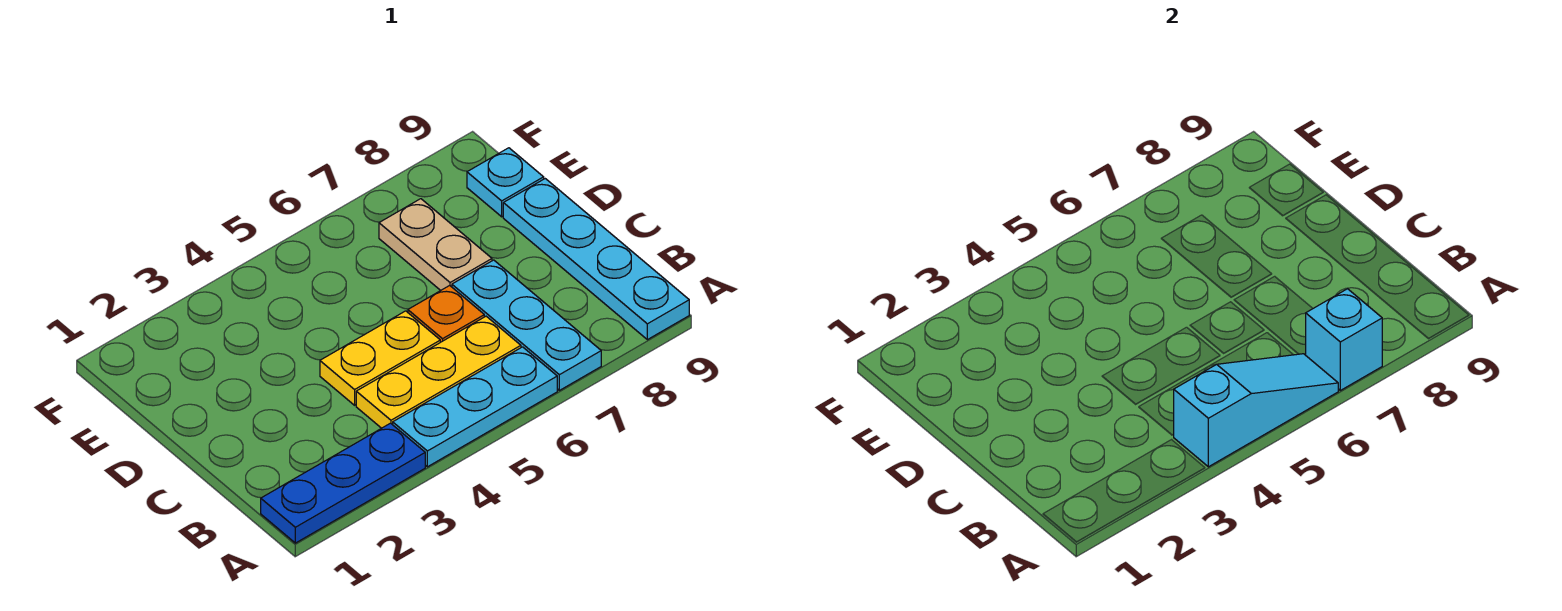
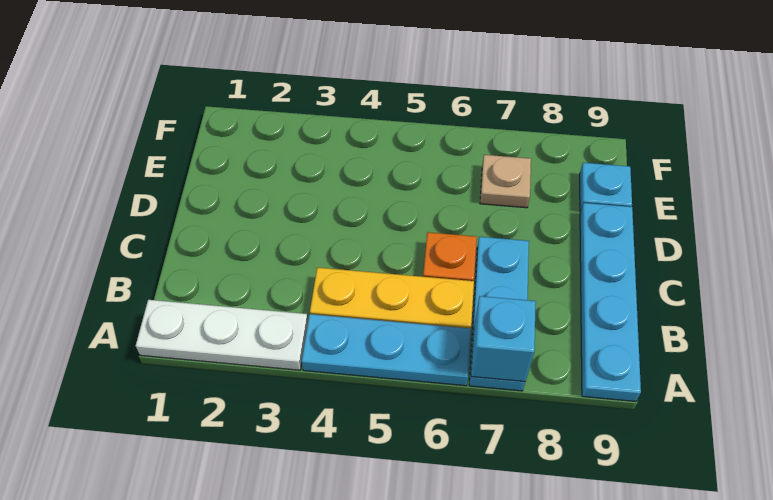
blue plate A1:A3 level 1 -> white plate A1:A3 level 1
cyan slope A4:A6 level 2 top 4 -> none
yellow plate C4:C5 level 1 -> none
tan plate D7:E7 level 1 -> tan plate E7 level 1

